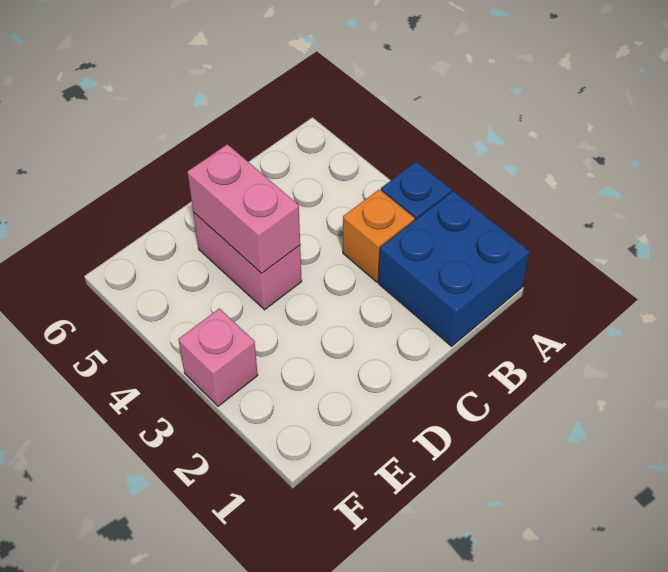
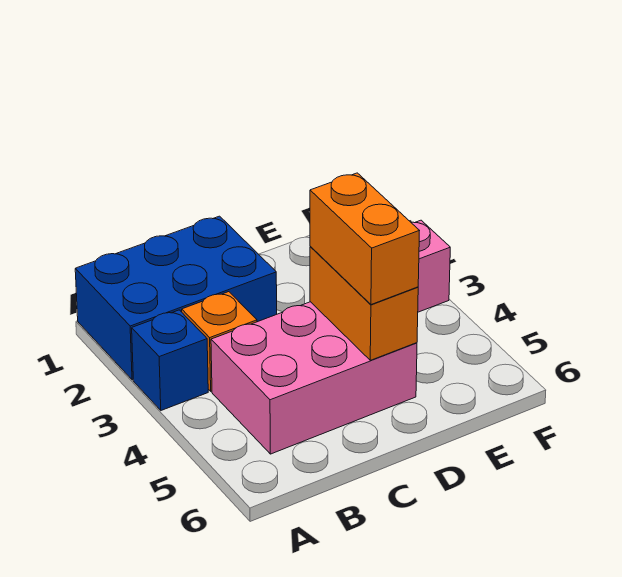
blue brick A1:B2 level 1 -> blue brick A1:C2 level 1
pink brick D4:D5 level 1 -> pink brick B4:D5 level 1
pink brick D4:D5 level 2 -> orange brick D4:D5 level 2
none -> orange brick D4:D5 level 3

